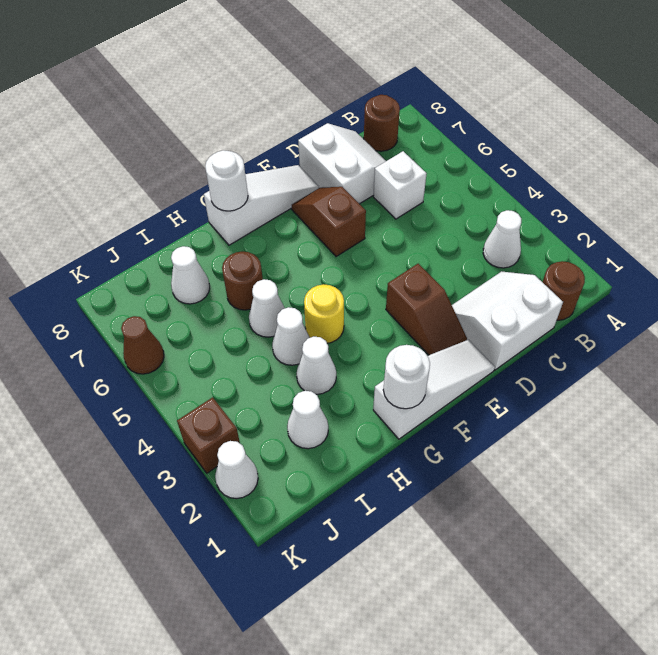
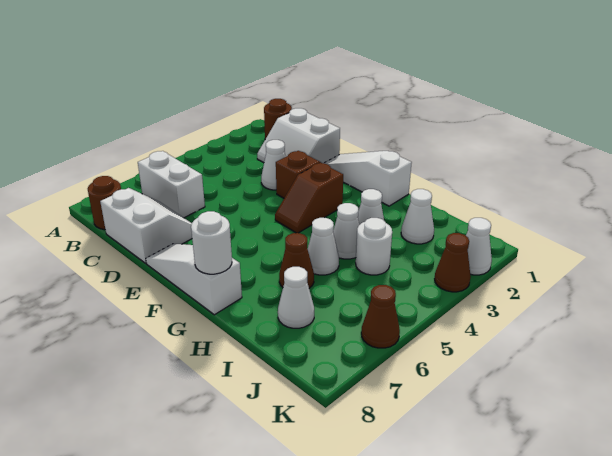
white cone B3 level 1 -> white cone D3 level 1
white brick C6 level 1 -> white brick B6:C6 level 1
white slope C7:D8 level 1 top D -> white slope C7:D8 level 1 top 8
brown slope E6:E7 level 1 top 6 -> brown slope F3:F4 level 1 top 3
white round brick G1 level 2 -> white round brick I4 level 1
yellow round brick G4 level 1 -> none
brown round brick H6 level 1 -> brown cone H6 level 1
brown brick K3 level 1 -> brown cone K3 level 1

